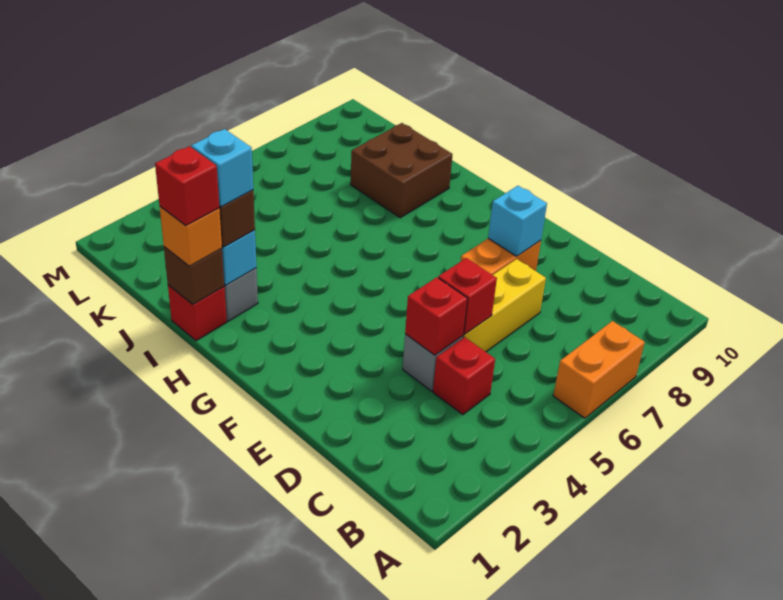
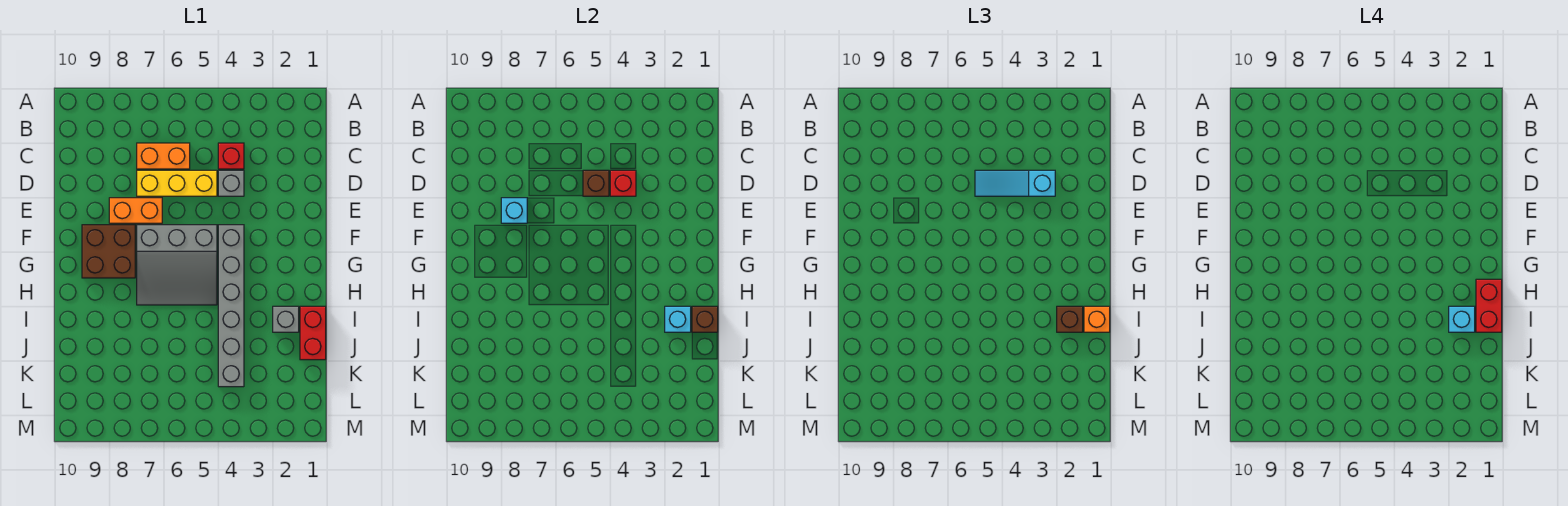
orange brick A6:A7 level 1 -> orange brick C6:C7 level 1
none -> cyan slope D3:D5 level 3 top 3
red brick D5 level 2 -> brown brick D5 level 2
none -> grey brick F4:K4 level 1
none -> grey slope F5:H7 level 1 top F
red brick I1 level 1 -> red brick I1:J1 level 1
red brick I1 level 4 -> red brick H1:I1 level 4
brown brick I8:J9 level 1 -> brown brick F8:G9 level 1

